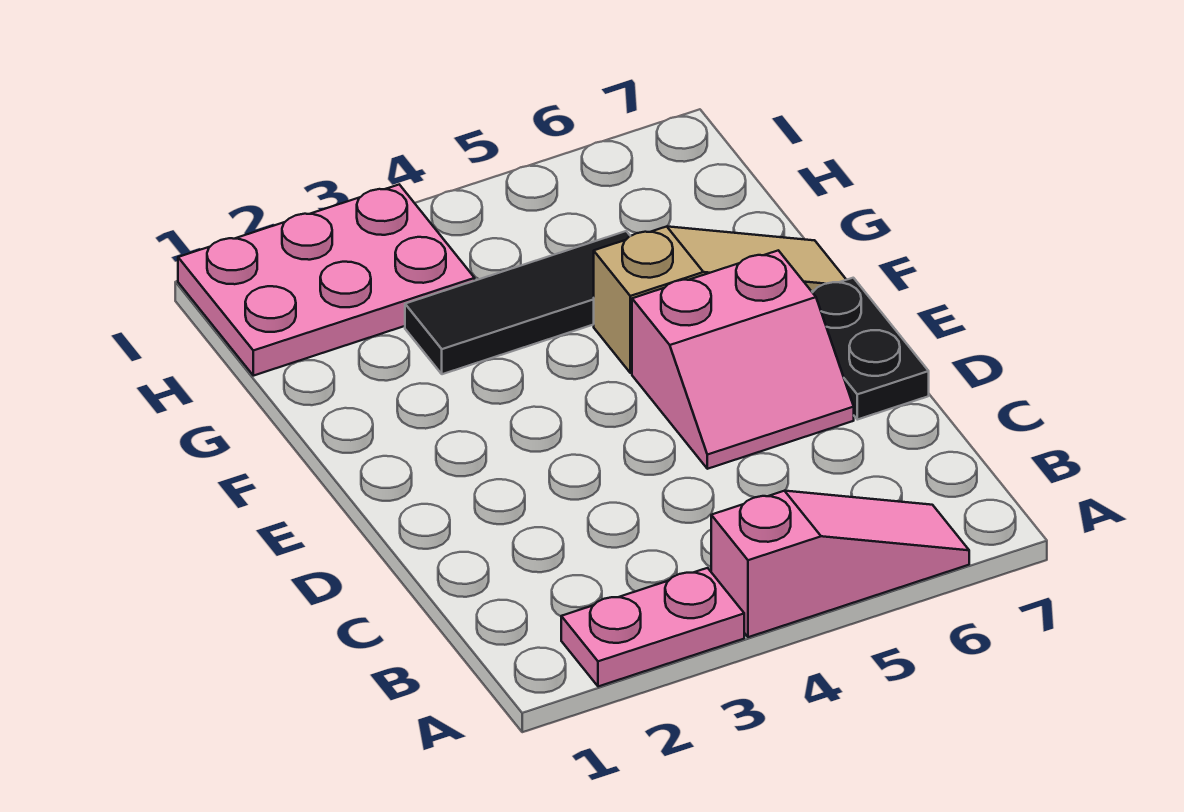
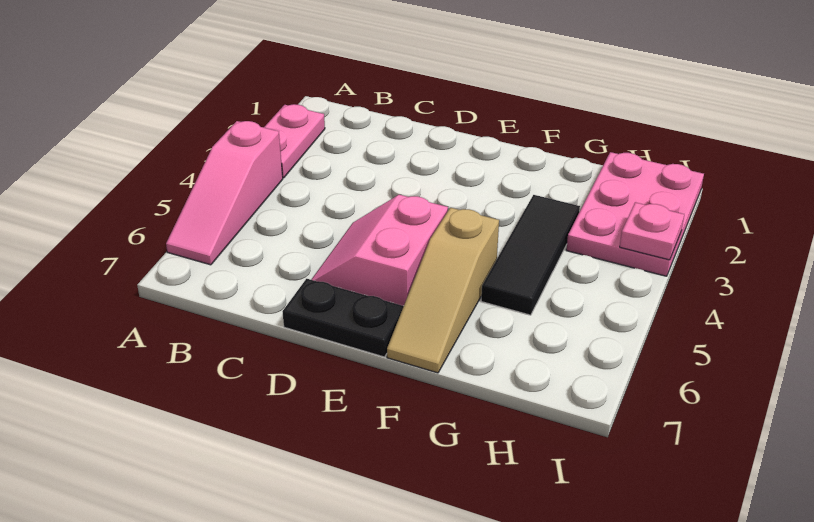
none -> pink plate I3 level 2

